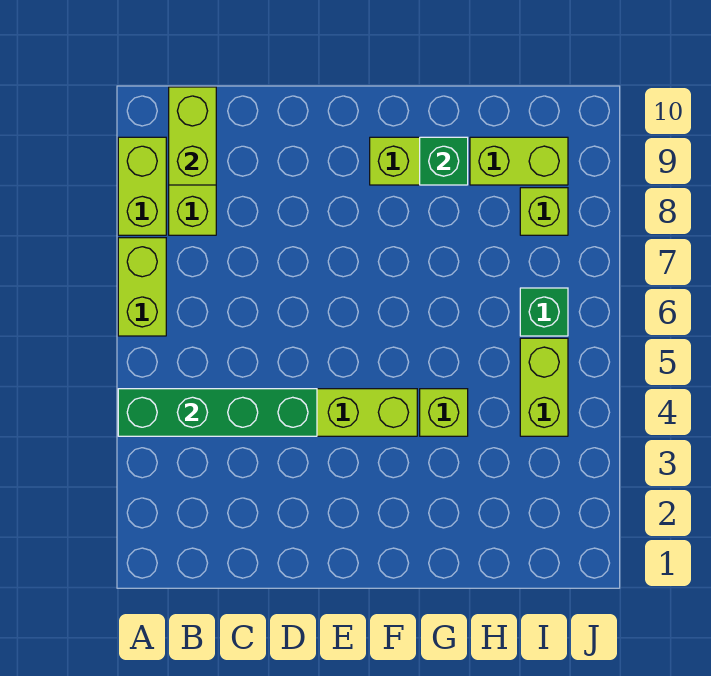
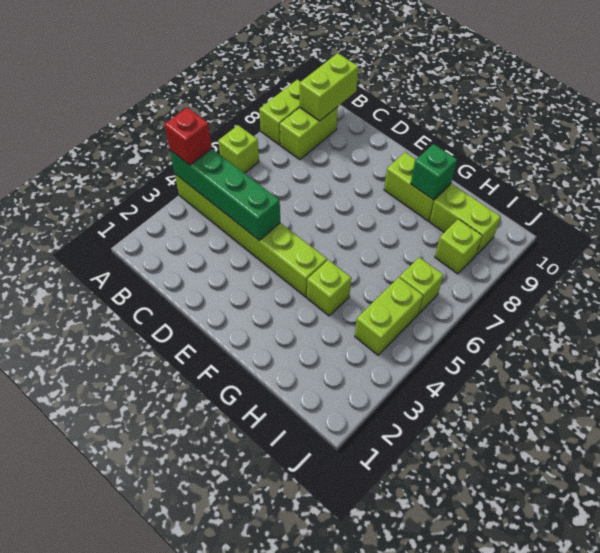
none -> red brick A4 level 3
lime brick A6:A7 level 1 -> lime brick A6 level 1
green brick I6 level 1 -> lime brick I6 level 1

